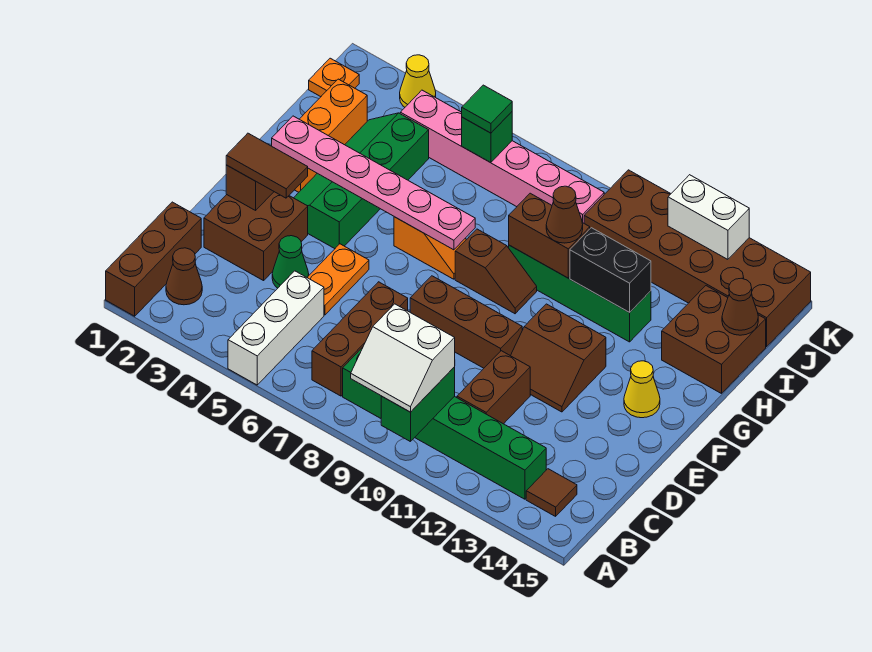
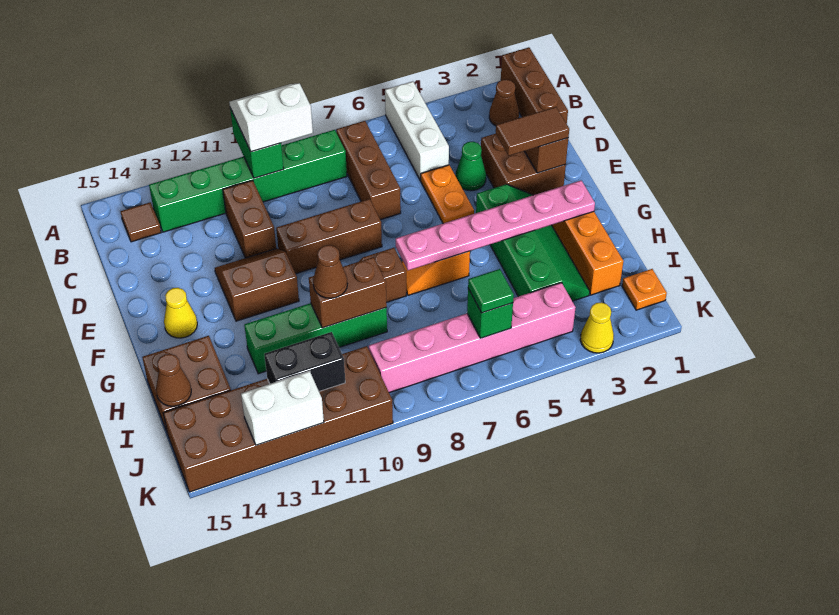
black brick H11:H12 level 2 -> black brick J11:J12 level 2

